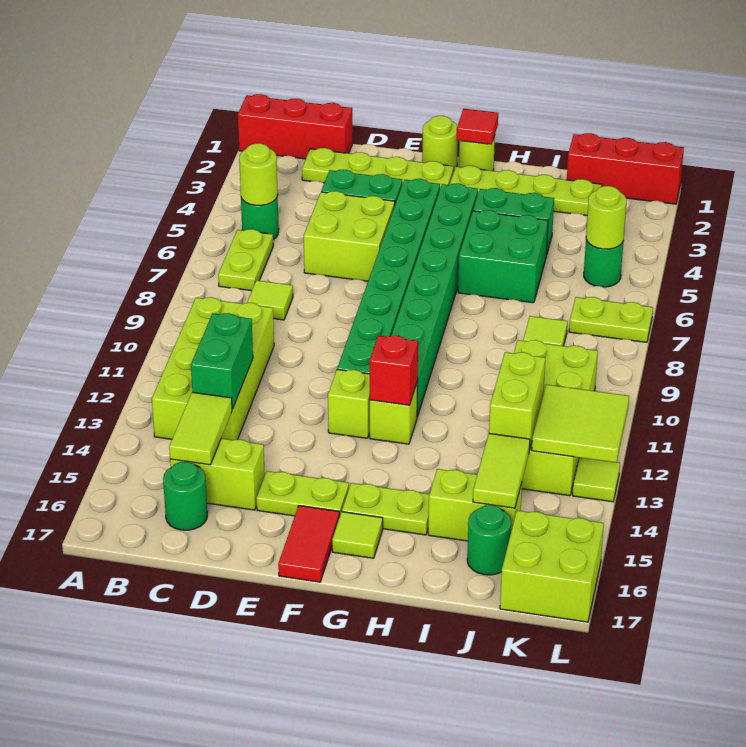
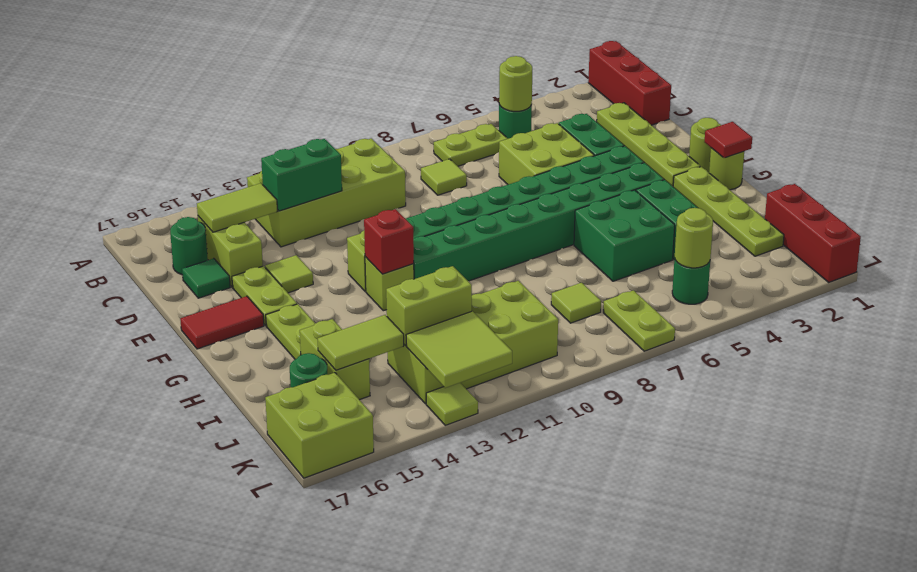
none -> green tile D16 level 1
lime tile G16 level 1 -> lime tile E14 level 1

